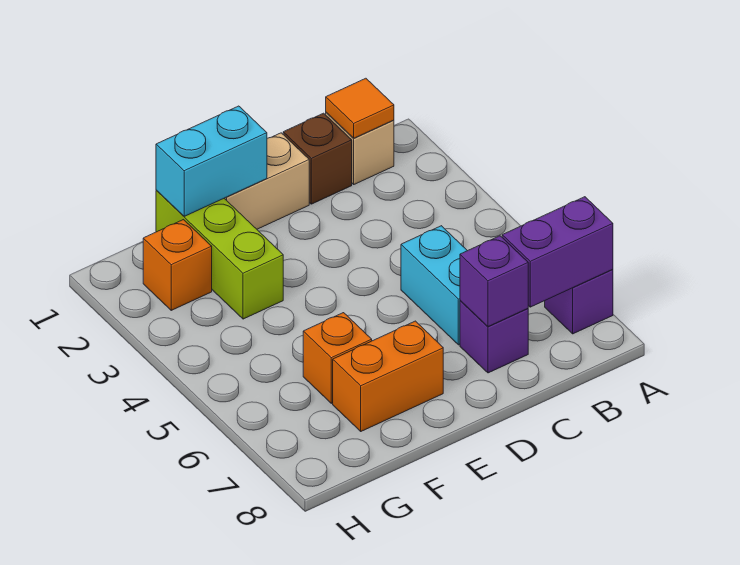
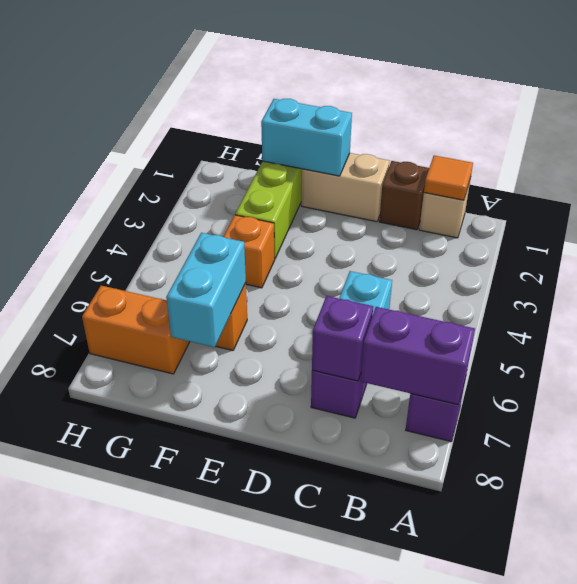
orange brick E7:F7 level 1 -> orange brick G7:H7 level 1
none -> cyan brick F6:F7 level 2
orange brick G2 level 1 -> orange brick F4 level 1

